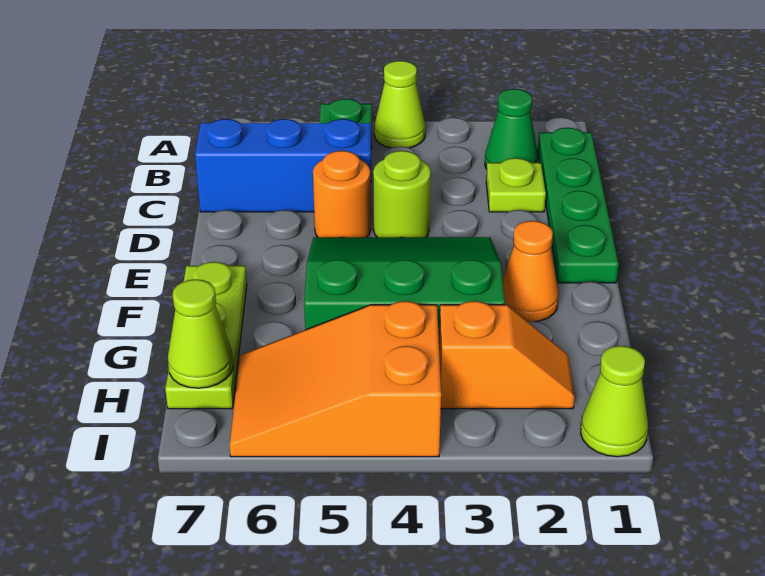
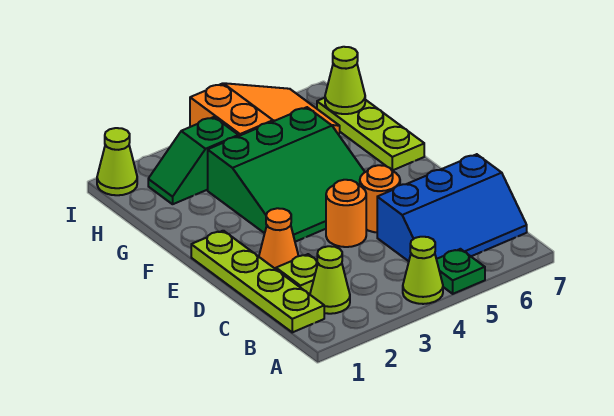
green plate B1:E1 level 1 -> lime plate B1:E1 level 1
green cone B2 level 1 -> lime cone B2 level 1
lime round brick D4 level 1 -> orange round brick D4 level 1
orange cone F2 level 1 -> orange cone D2 level 1
orange slope H2:H3 level 1 top 3 -> green slope H2:H3 level 1 top 3

